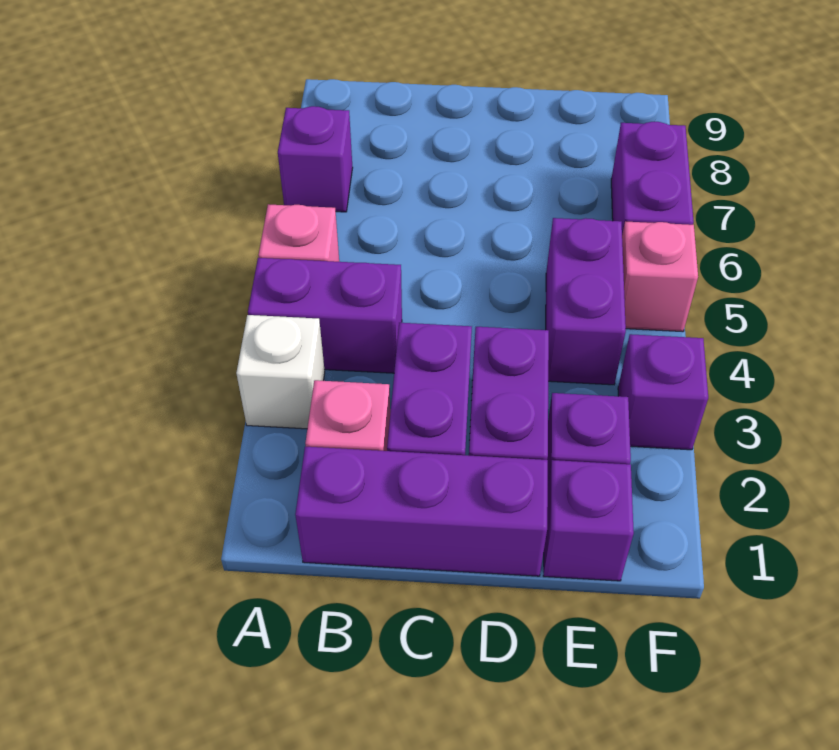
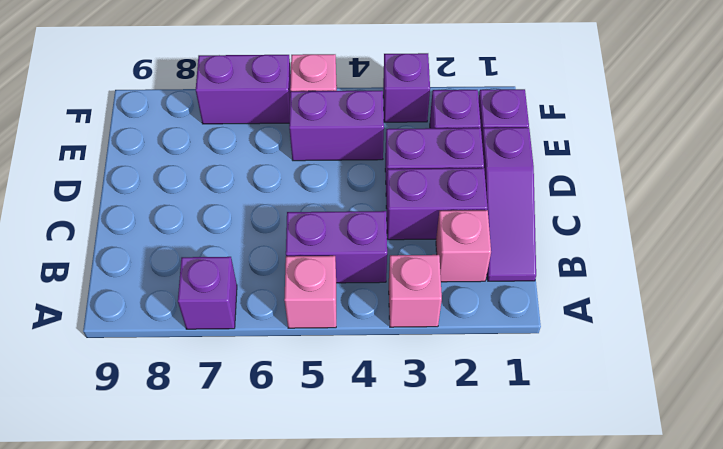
white brick A3 level 1 -> pink brick A3 level 1
purple brick A4:B4 level 1 -> purple brick B4:B5 level 1
purple brick B1:D1 level 1 -> purple slope B1:D1 level 1 top D

